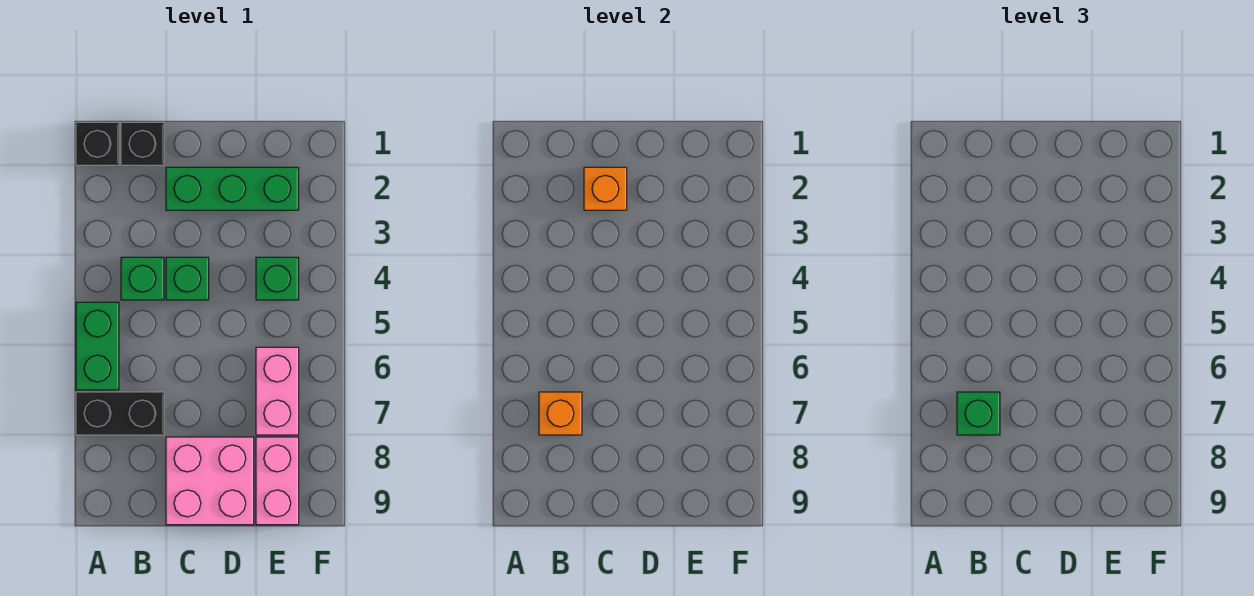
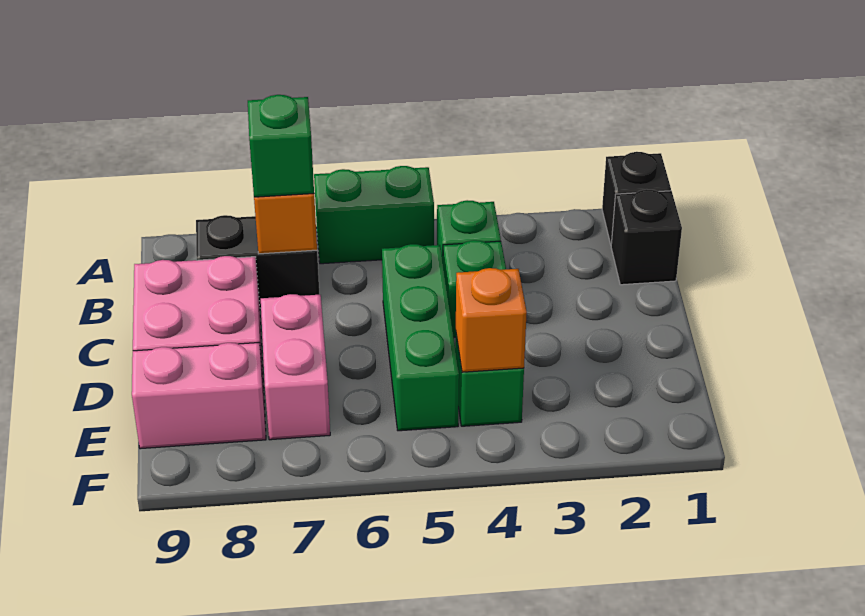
black brick A7:B7 level 1 -> black brick B7:B8 level 1
green brick C2:E2 level 1 -> green brick C5:E5 level 1
orange brick C2 level 2 -> orange brick E4 level 2
pink brick E6:E7 level 1 -> pink brick D7:E7 level 1

